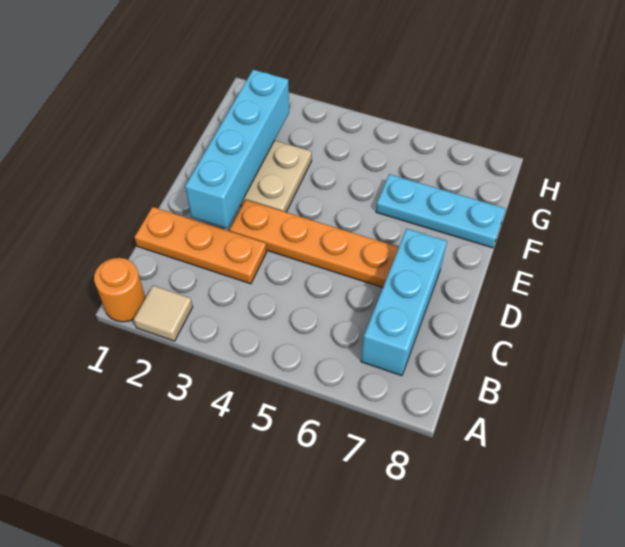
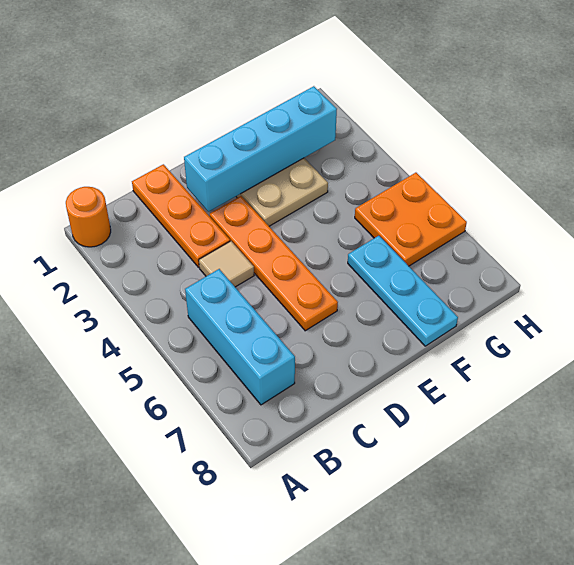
tan tile A2 level 1 -> tan tile C4 level 1
cyan brick B7:D7 level 1 -> cyan brick B5:B7 level 1
none -> orange plate G5:H6 level 1

